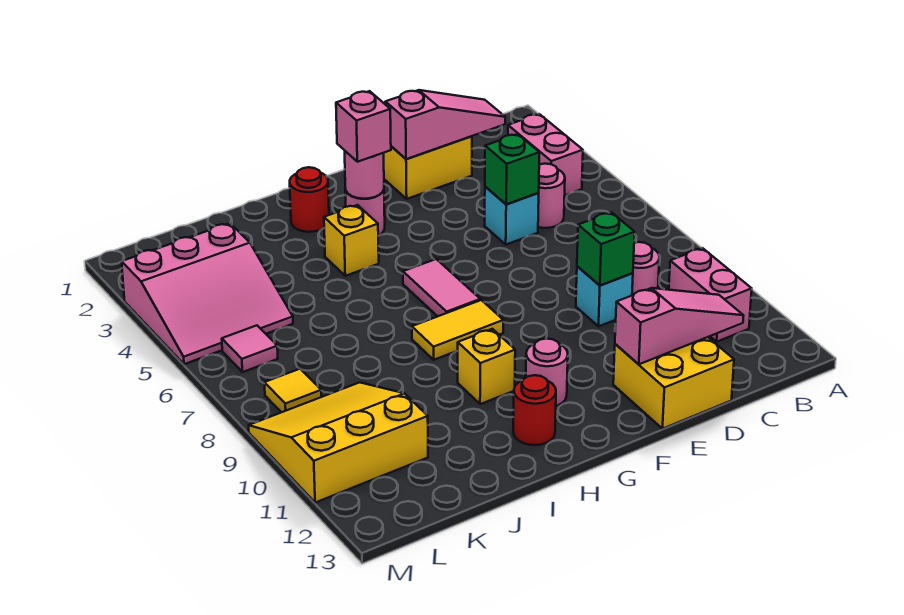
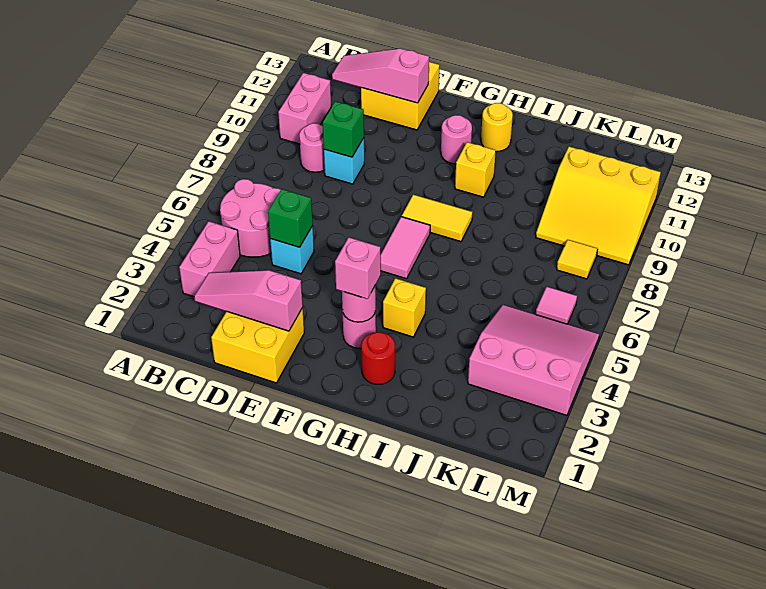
pink round brick C5 level 1 -> pink round brick B5:C6 level 1
red round brick H12 level 1 -> yellow round brick H12 level 1

